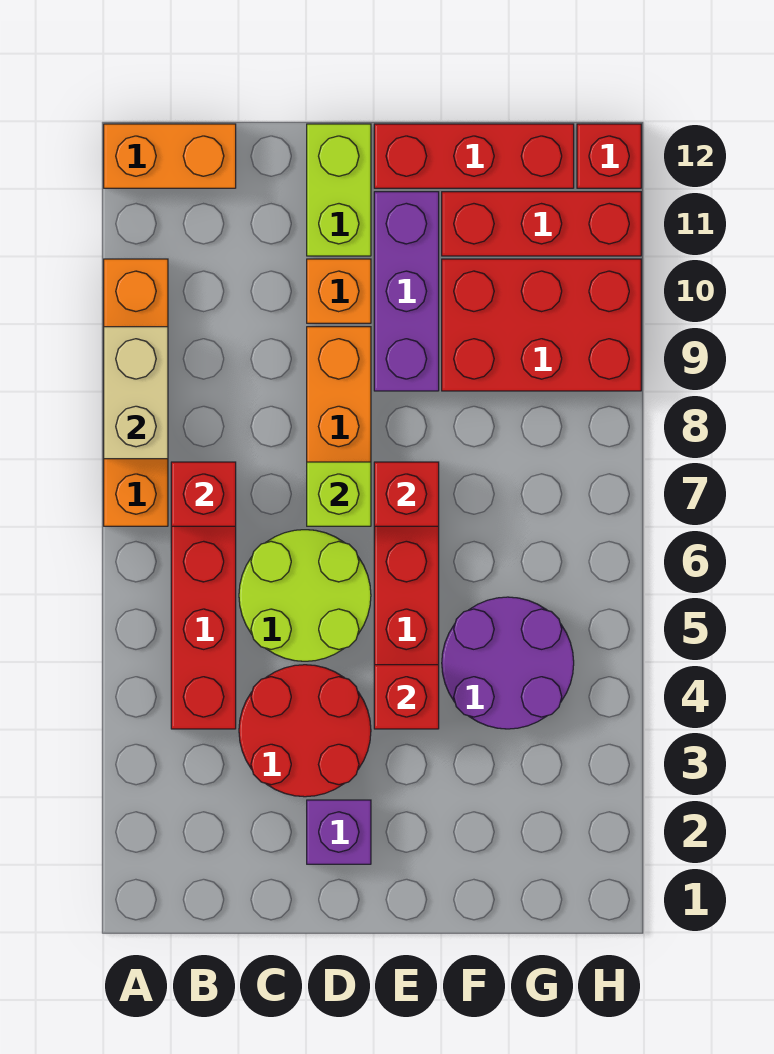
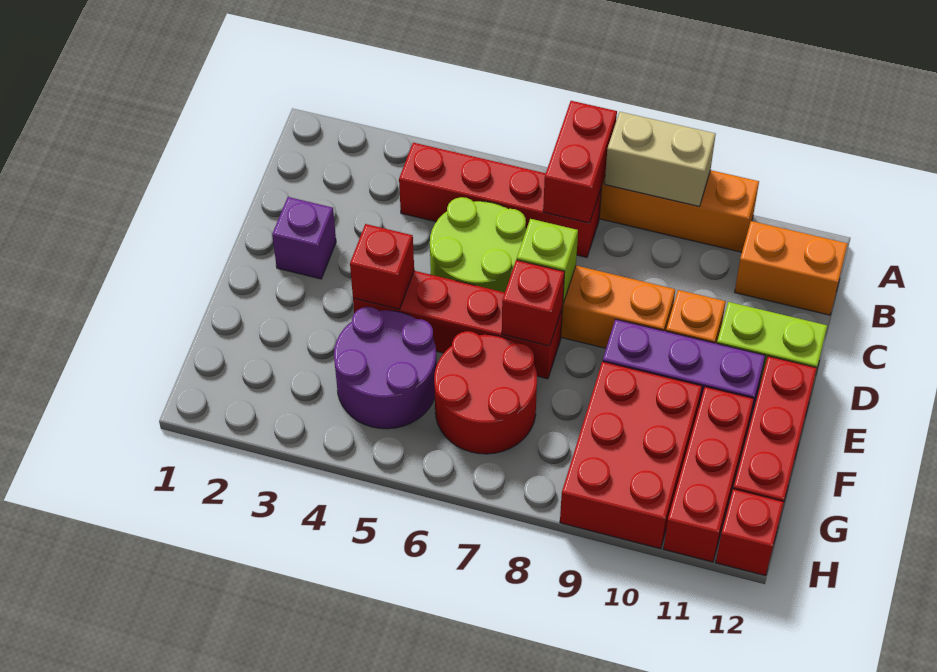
orange brick A12:B12 level 1 -> orange brick B11:B12 level 1
red brick B7 level 2 -> red brick A7:B7 level 2
red round brick C3:D4 level 1 -> red round brick F6:G7 level 1

